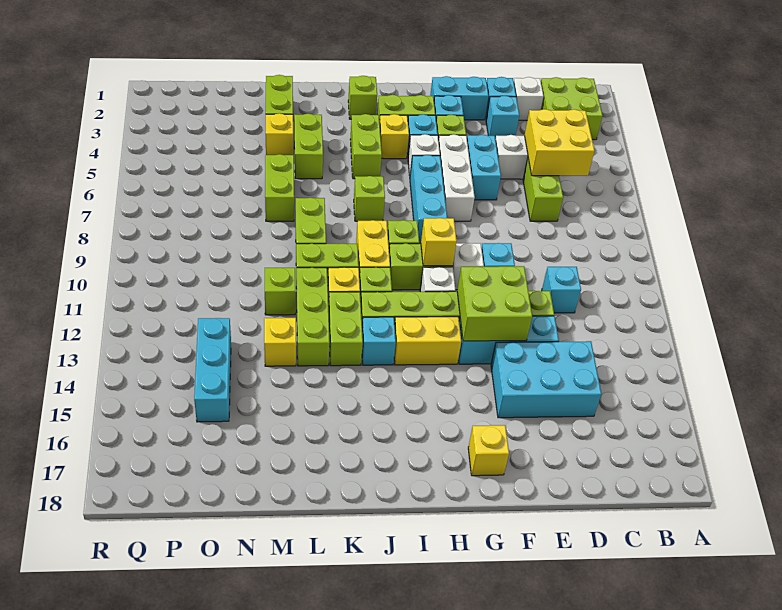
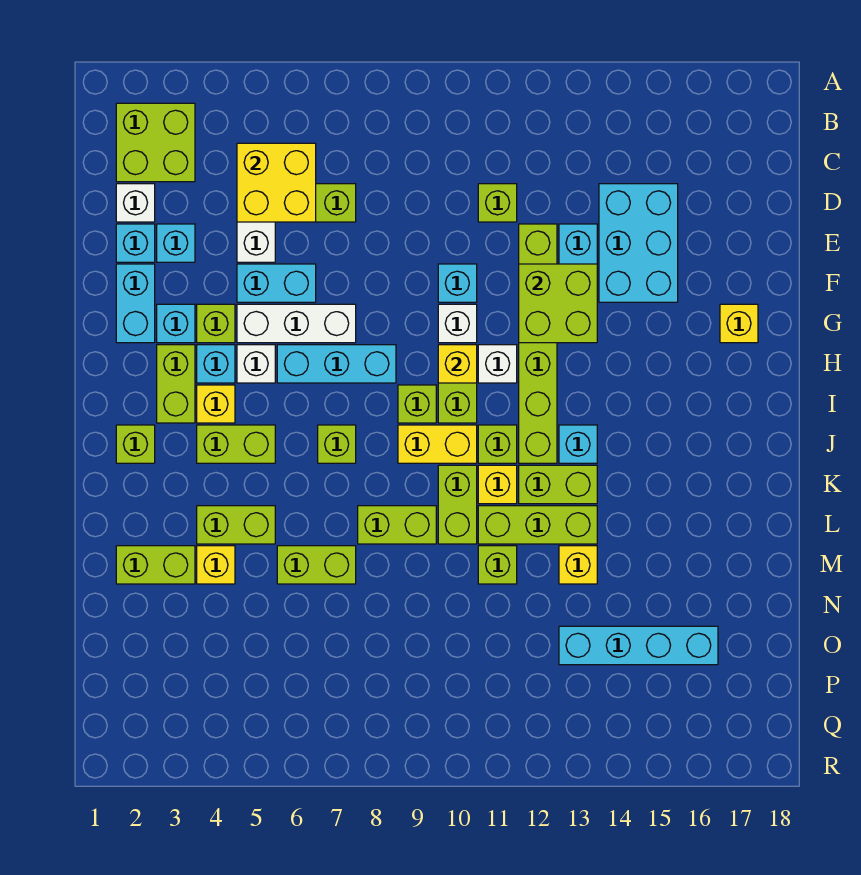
cyan brick D11 level 1 -> lime brick D11 level 1
yellow brick H13:I13 level 1 -> none
cyan brick O13:O15 level 1 -> cyan brick O13:O16 level 1

